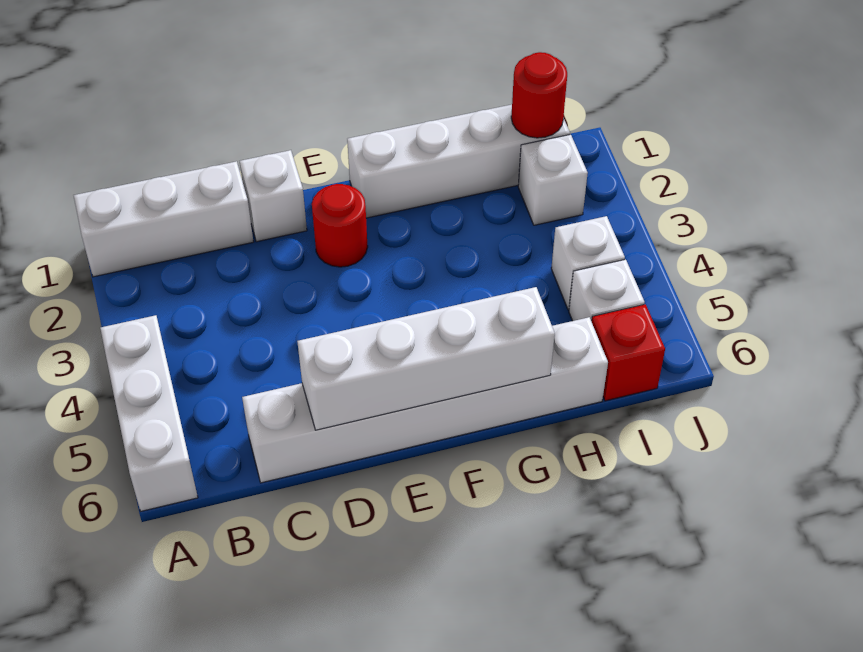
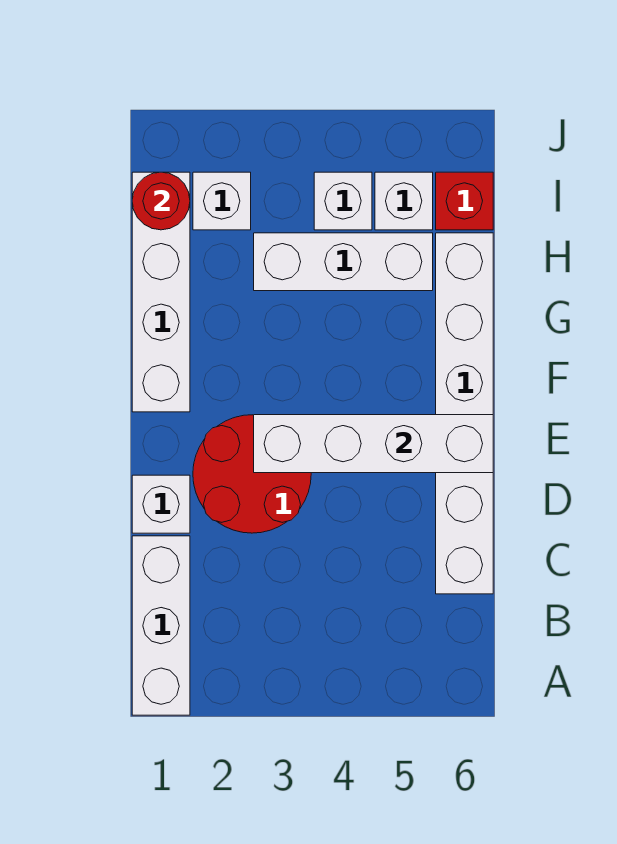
white brick A4:A6 level 1 -> white brick H3:H5 level 1
white brick D6:G6 level 2 -> white brick E3:E6 level 2
red round brick E2 level 1 -> red round brick D2:E3 level 1

